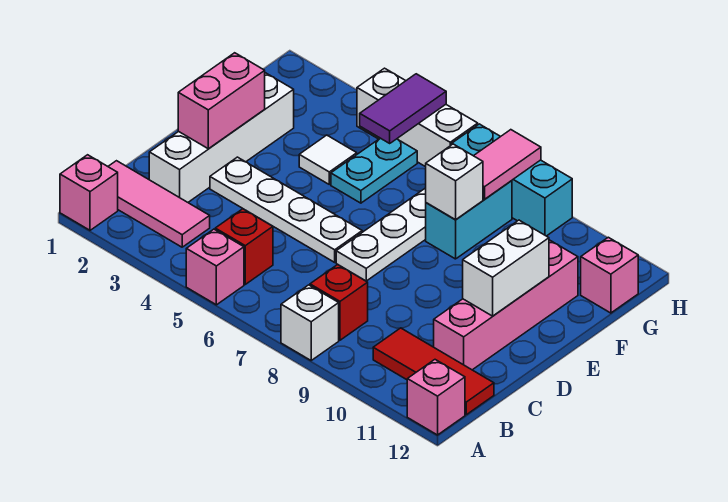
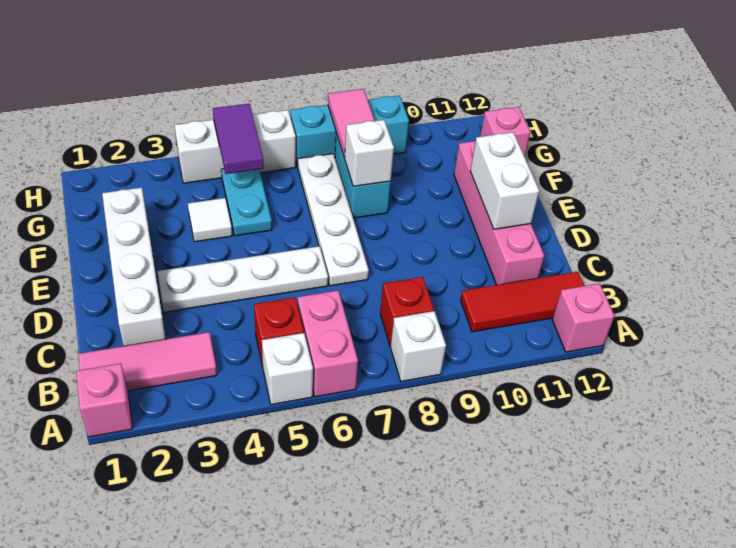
pink brick A5 level 1 -> white brick A5 level 1
pink brick D2:E2 level 2 -> pink brick A6:B6 level 1

